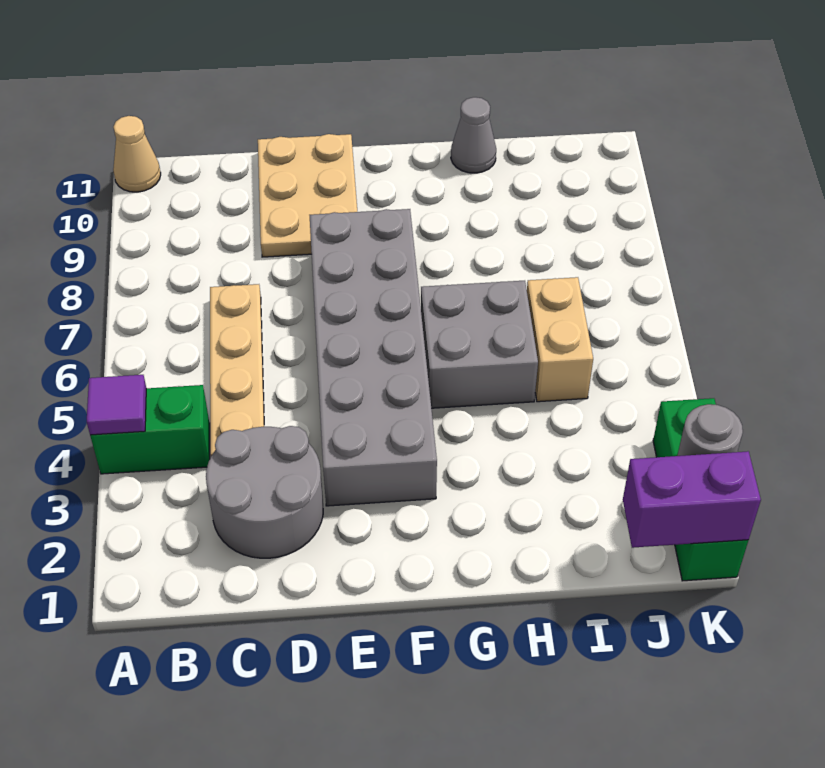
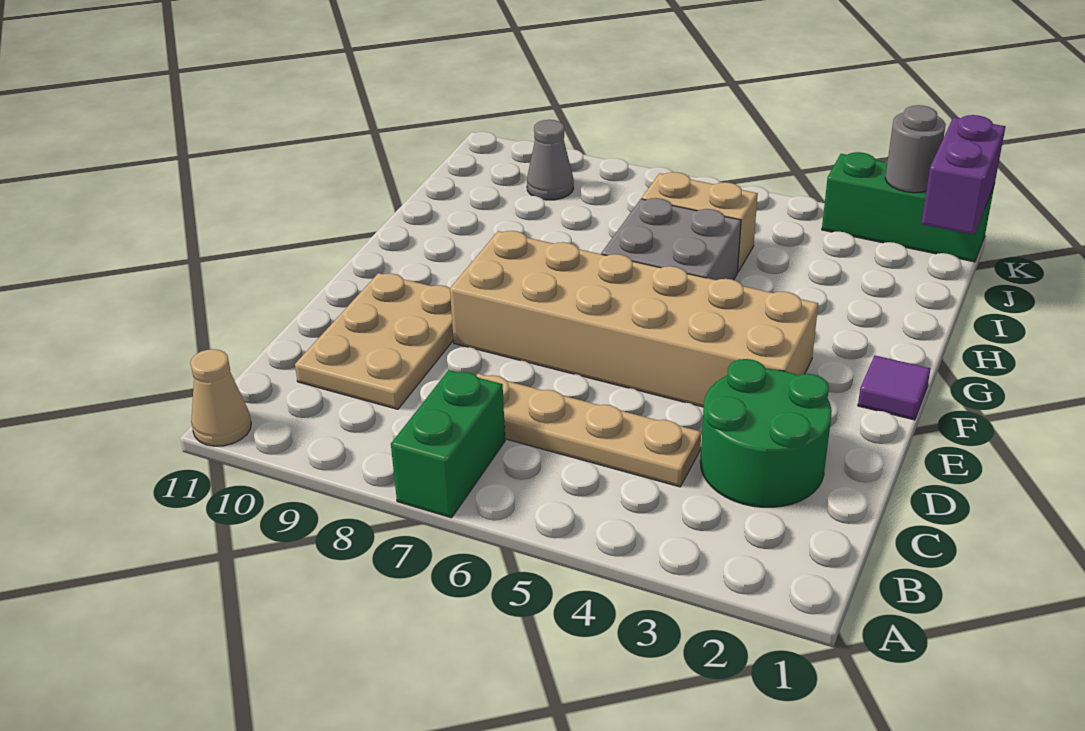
green brick A4:B4 level 1 -> green brick A7:B7 level 1
purple tile A4 level 2 -> purple tile F1 level 1
grey round brick C2:D3 level 1 -> green round brick C2:D3 level 1
tan plate D9:E11 level 1 -> tan plate C9:E10 level 1
grey brick E3:F8 level 1 -> tan brick E3:F8 level 1
grey cone H11 level 1 -> grey cone J9 level 1

